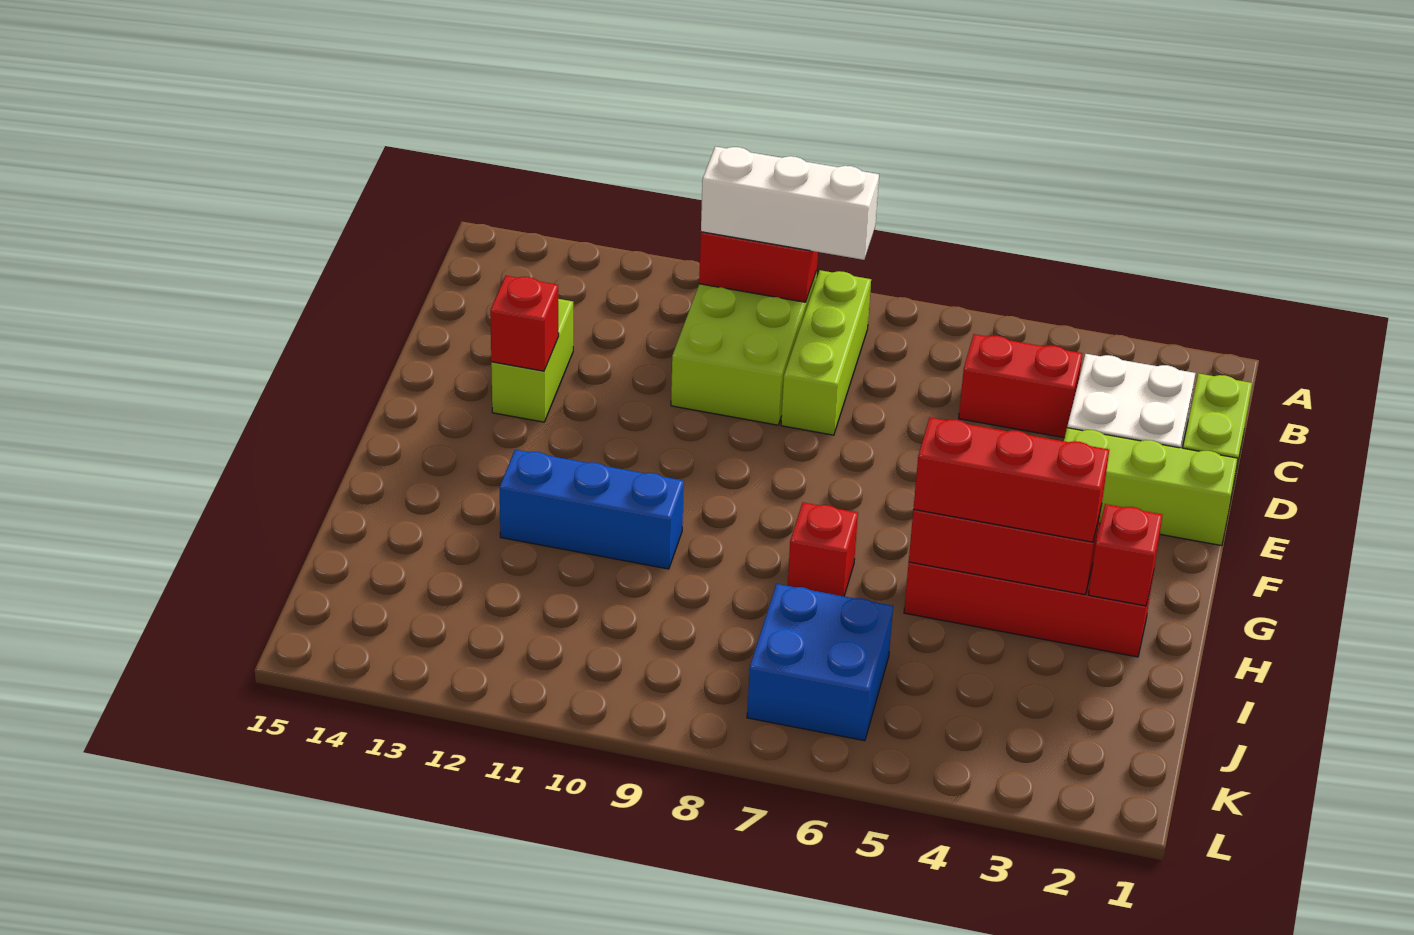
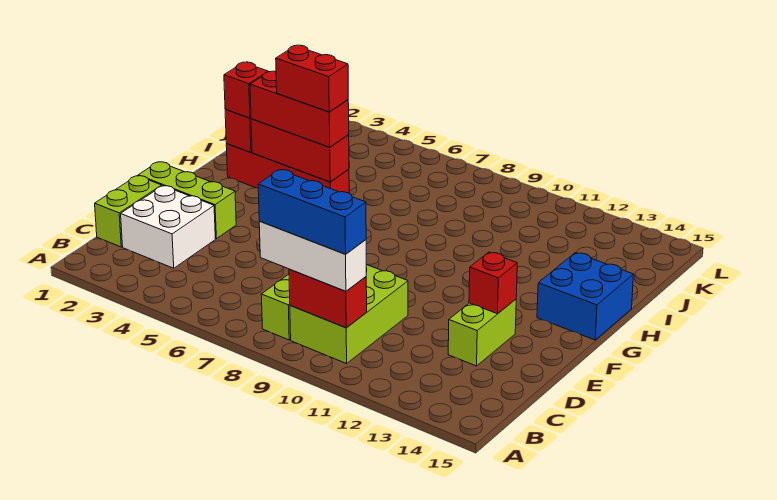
red brick C4:C5 level 1 -> red brick H4:H5 level 4
red brick H7 level 1 -> red brick H2 level 3
blue brick H10:H12 level 1 -> blue brick B8:B10 level 4
blue brick J6:K7 level 1 -> blue brick G14:H15 level 1

